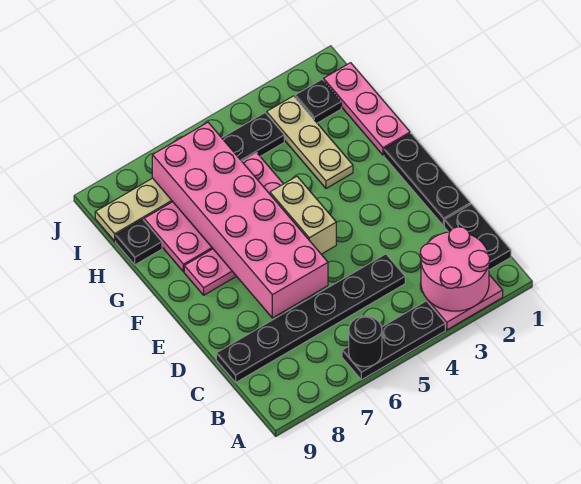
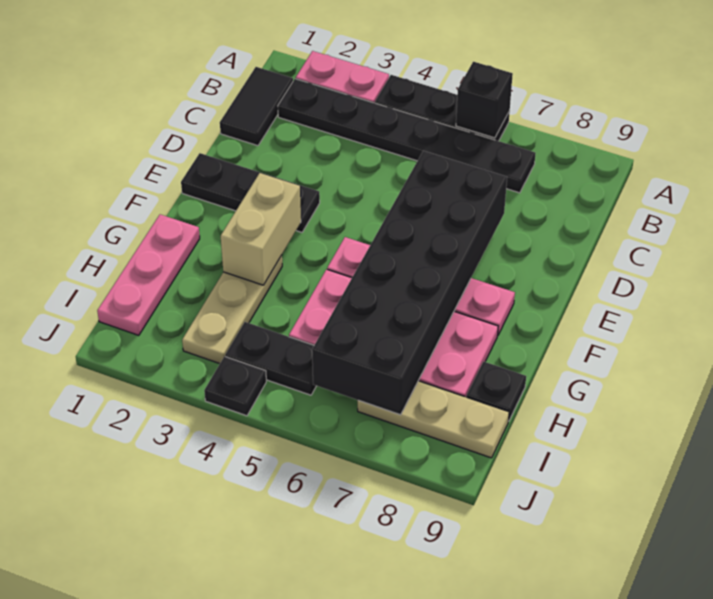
pink round brick A2:B3 level 2 -> none
black round brick A6 level 2 -> black brick A6 level 2
black plate B1:C1 level 1 -> black tile B1:C1 level 1
black plate C4:C9 level 1 -> black plate B2:B7 level 1
black plate D1:F1 level 1 -> black plate E1:E3 level 1
pink brick D6:I7 level 2 -> black brick D6:I7 level 2
tan brick E5:F5 level 2 -> tan brick F3:G3 level 2
black plate I2 level 1 -> black plate J4 level 1

